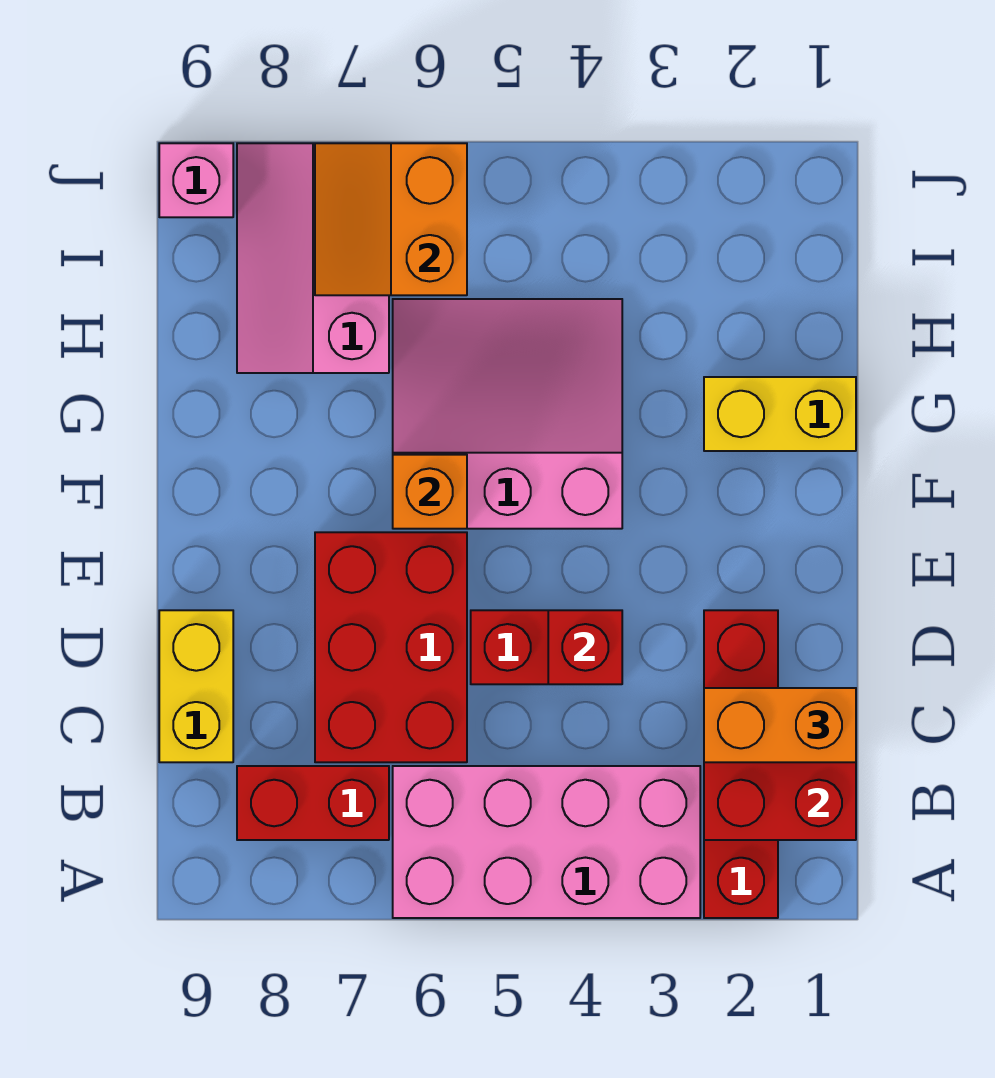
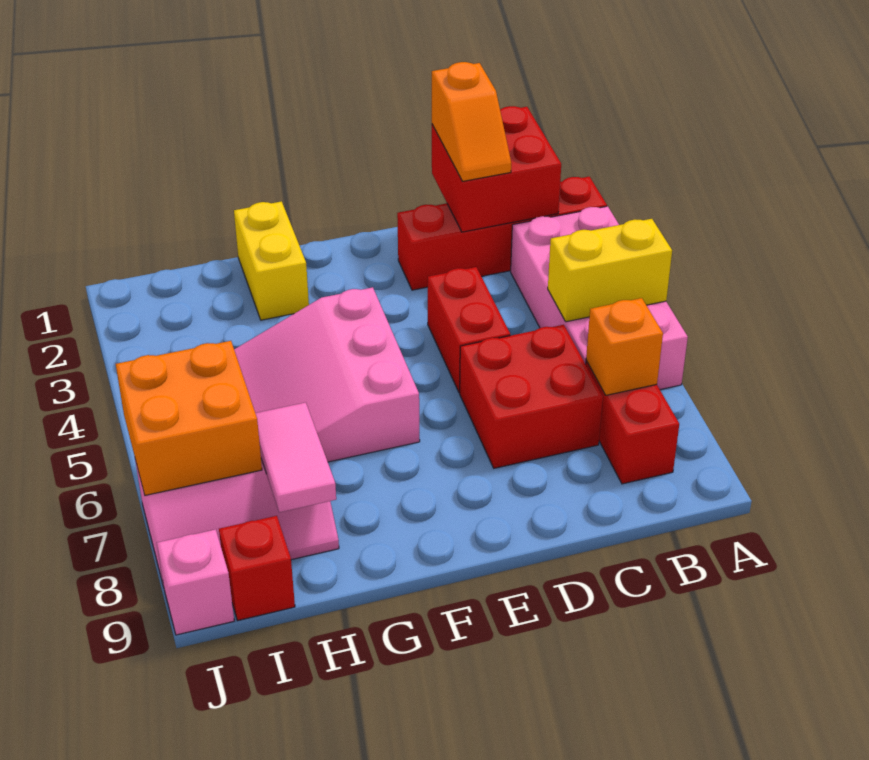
orange brick C1:C2 level 3 -> orange slope C1:C2 level 3 top 1
red brick C6:E7 level 1 -> red brick C6:D7 level 1
yellow brick C9:D9 level 1 -> yellow brick A5:B5 level 2
red brick D4 level 2 -> red brick I9 level 1
orange brick F6 level 2 -> orange brick B7 level 2
none -> pink tile H7:H8 level 2
orange slope I6:J7 level 2 top 6 -> orange brick I6:J7 level 2

